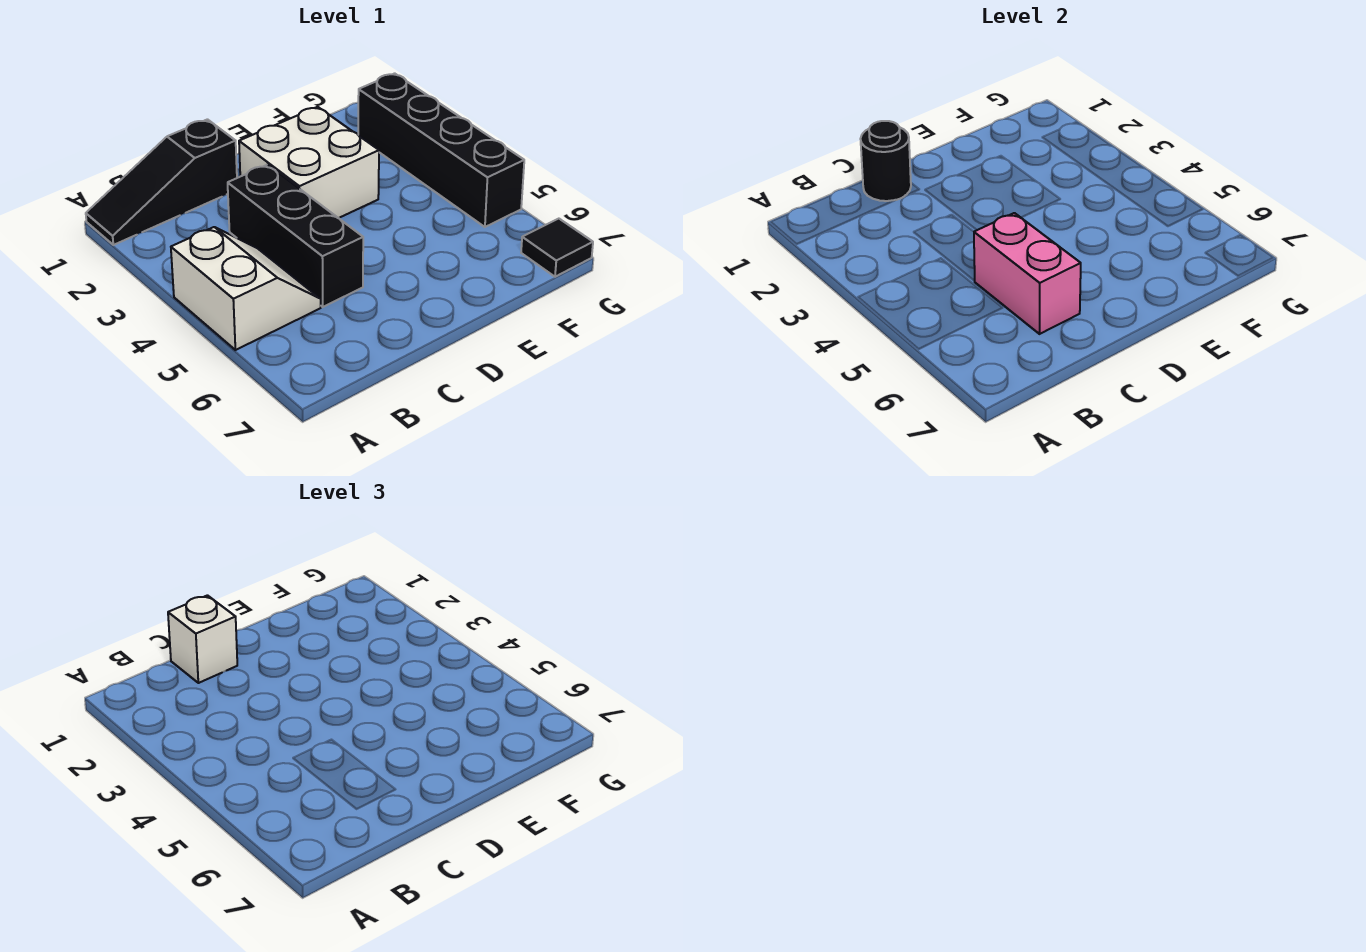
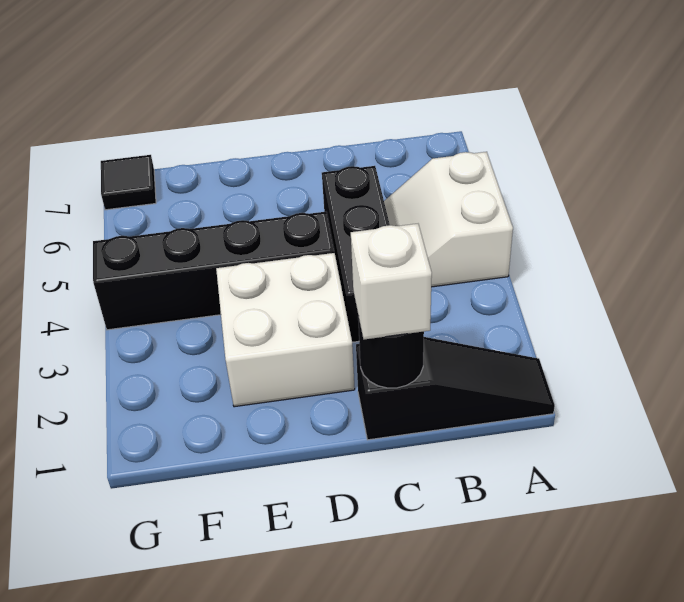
pink brick C5:C6 level 2 -> none
black brick G2:G5 level 1 -> black brick D4:G4 level 1

